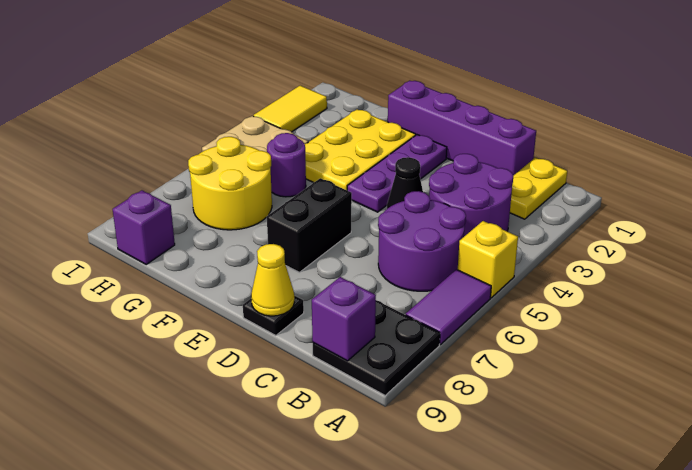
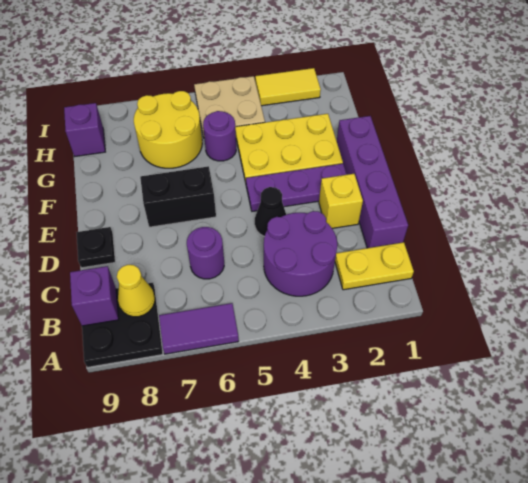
yellow brick A5 level 1 -> yellow brick D2 level 1
purple round brick B5:C6 level 1 -> purple round brick C6 level 1
yellow cone D9 level 2 -> yellow cone B8 level 2

